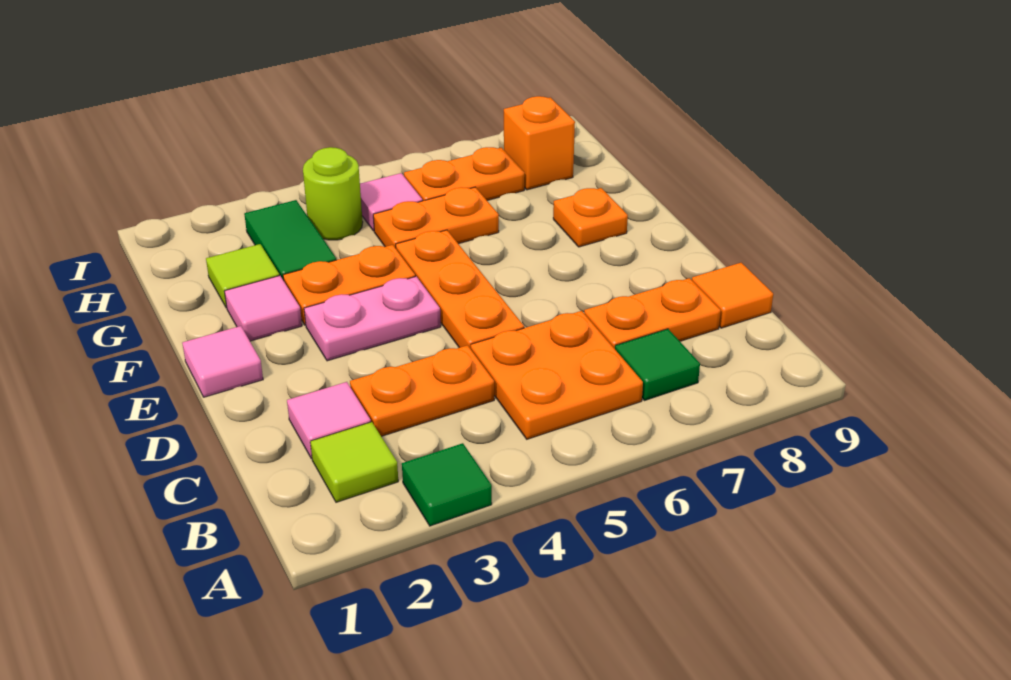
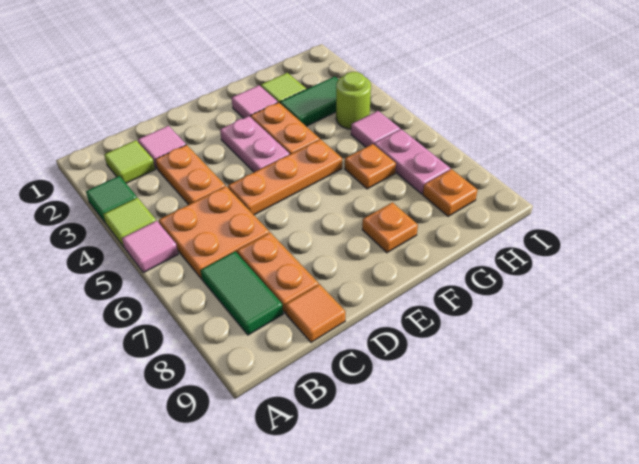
none -> lime tile A4 level 1
green tile B7 level 1 -> green tile B7:B8 level 1
pink tile E1 level 1 -> pink tile A5 level 1
orange plate G5:G6 level 1 -> orange plate G6 level 1
orange plate H6:H7 level 1 -> pink plate H6:H7 level 1
orange brick H8 level 1 -> orange plate H8 level 1

